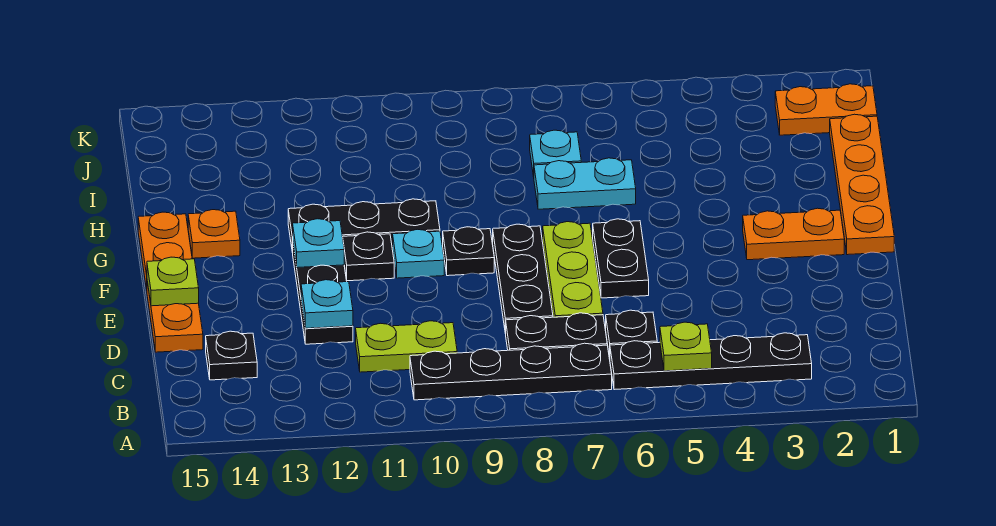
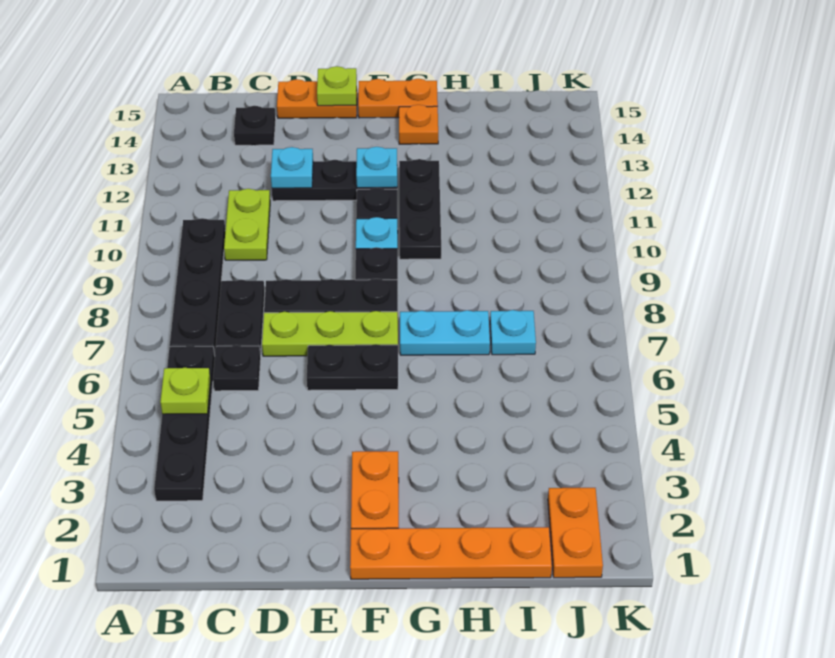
cyan plate H6:H7 level 1 -> cyan plate G7:H7 level 1

